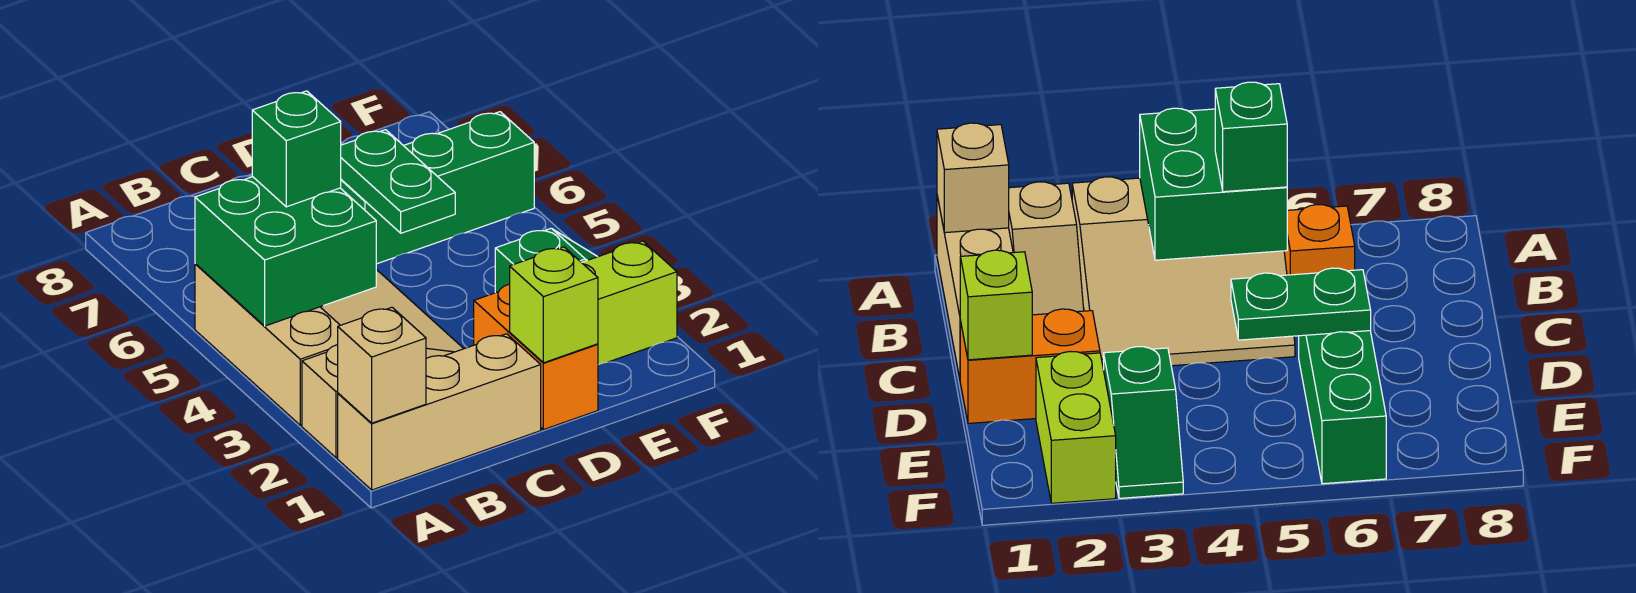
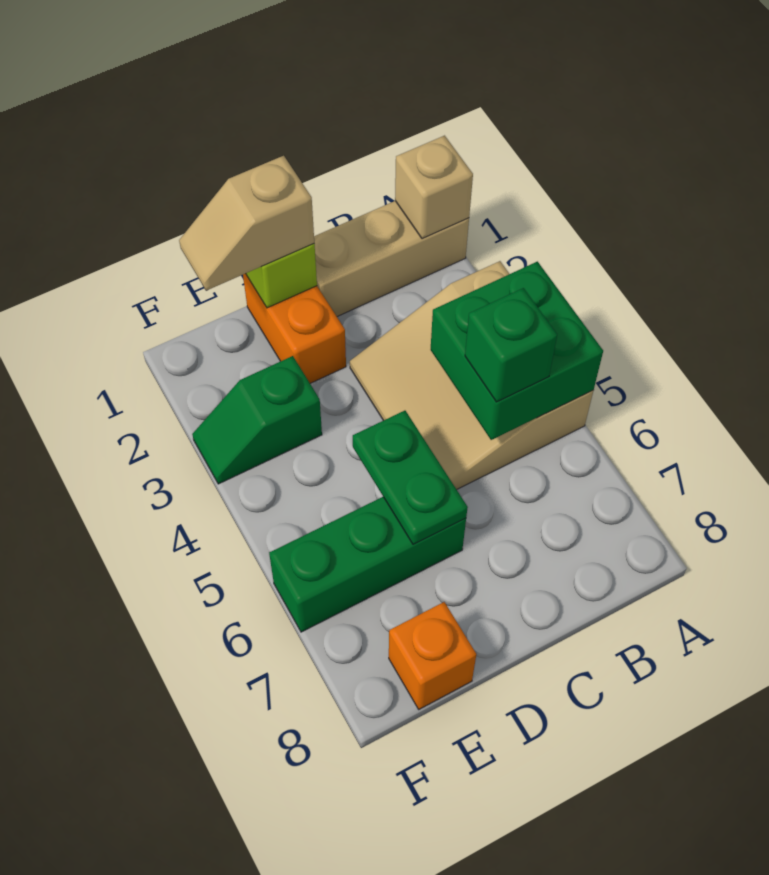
tan slope A2:B2 level 1 top A -> tan slope D1:E1 level 3 top D
orange brick B6 level 1 -> orange brick E8 level 1
lime brick E2:F2 level 1 -> none

